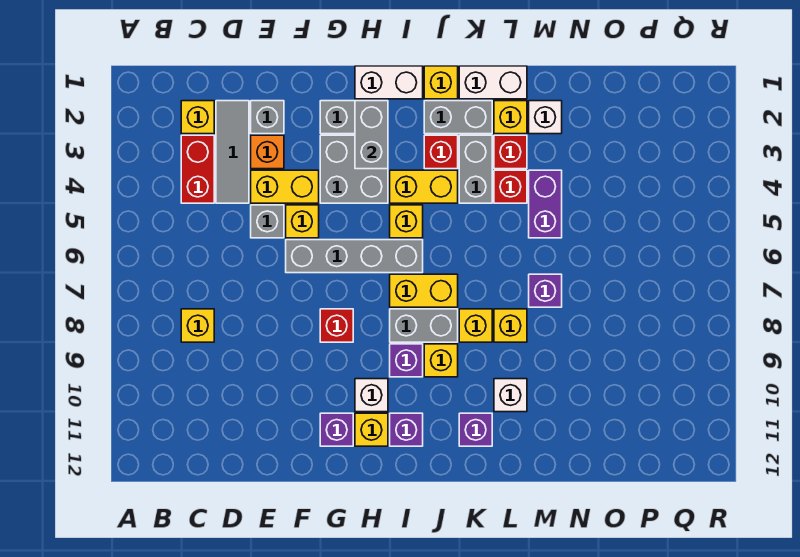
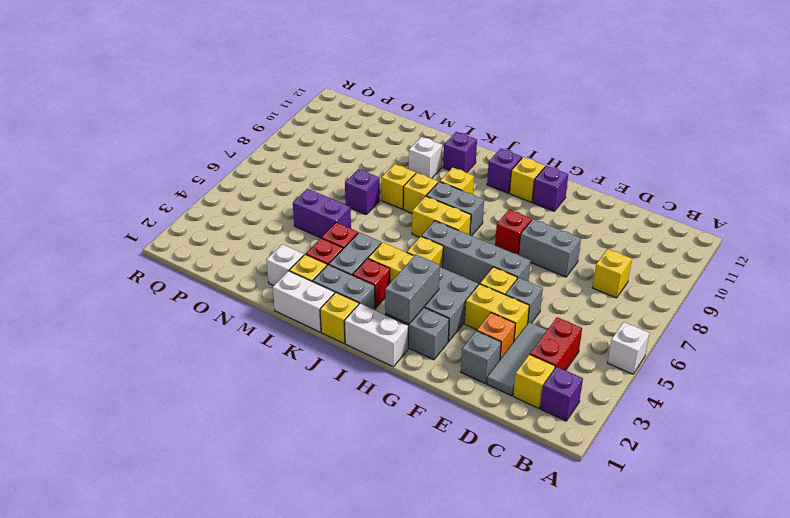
none -> grey brick E8:F8 level 1
white brick H10 level 1 -> white brick A5 level 1
purple brick I9 level 1 -> purple brick B2 level 1
purple brick M4:M5 level 1 -> purple brick M5:N5 level 1

